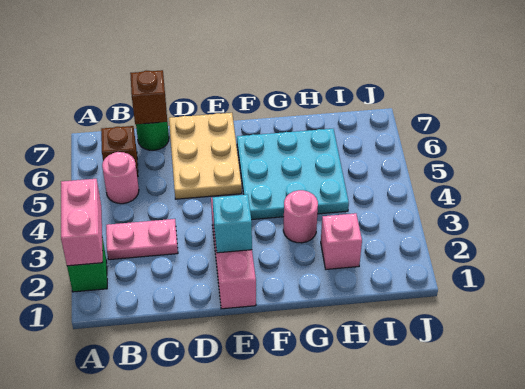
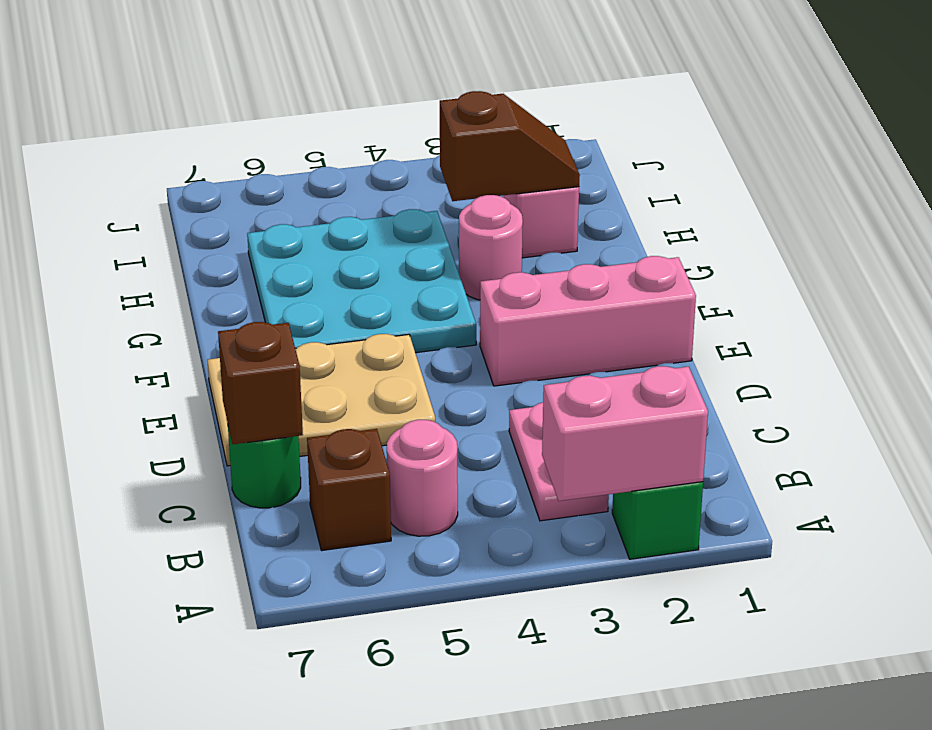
cyan brick E2 level 2 -> none
none -> brown slope H2:H3 level 2 top 3

